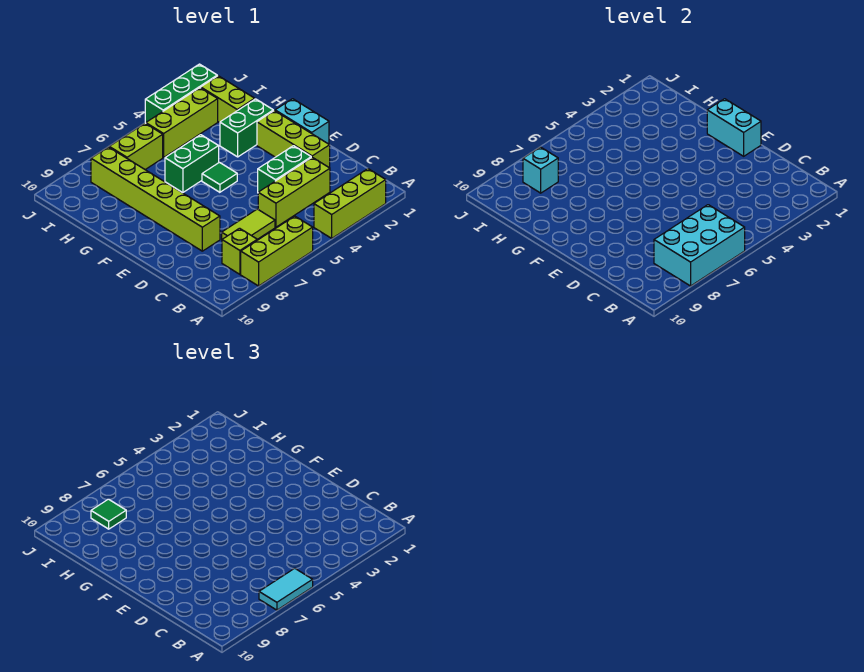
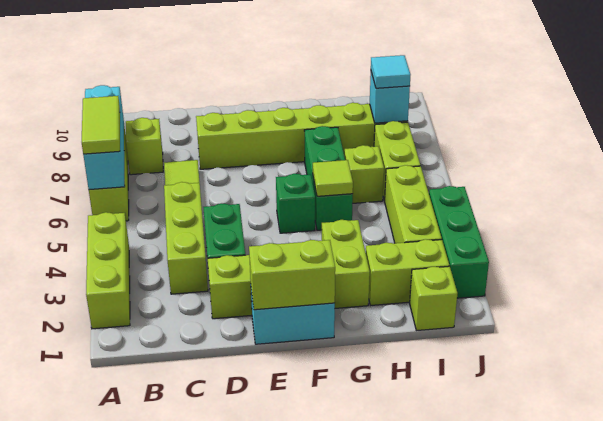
cyan brick A6:B8 level 2 -> cyan brick A6:A8 level 2
cyan tile A6:A7 level 3 -> lime tile A6:A7 level 3
cyan brick E1:F1 level 2 -> lime brick E1:F1 level 2
green tile F5 level 1 -> green brick F5 level 1
green brick G2:G3 level 1 -> lime brick G2:G3 level 1
green brick G5:G6 level 1 -> green brick G5:G7 level 1
none -> lime tile G5 level 2
none -> lime brick H6 level 1
none -> lime brick I1 level 1
green tile I8 level 3 -> cyan tile I8 level 3

